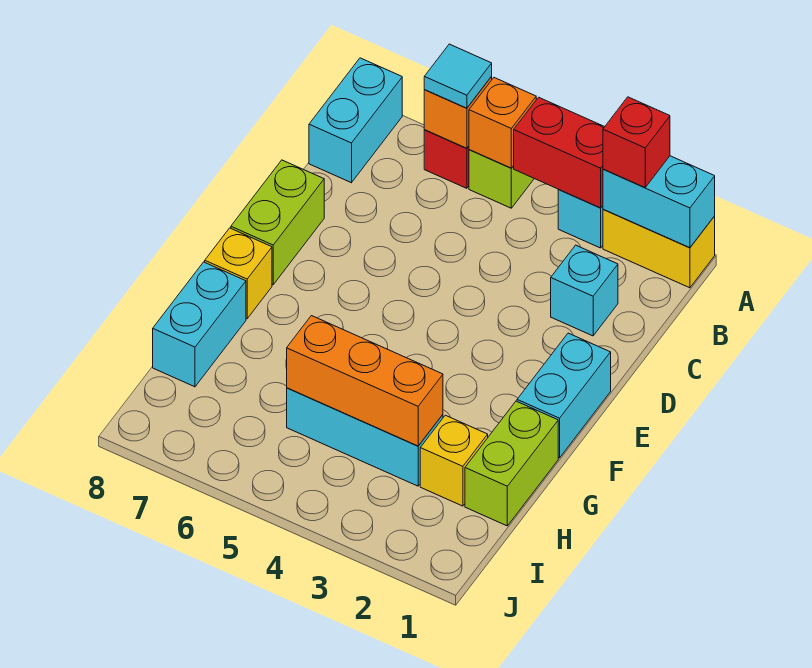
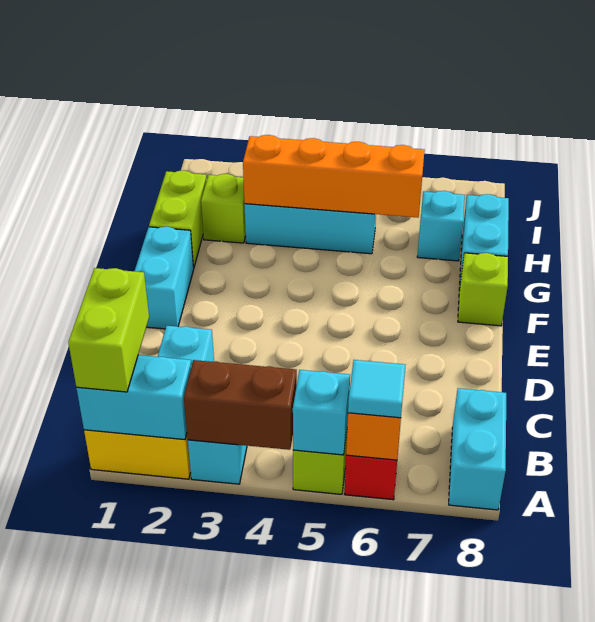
red brick A2 level 3 -> none
red brick A3:A4 level 2 -> brown brick A3:A4 level 2
orange brick A5 level 2 -> cyan brick A5 level 2
lime brick D8:E8 level 1 -> lime brick A1:B1 level 3
yellow brick F8 level 1 -> lime brick F8 level 1
yellow brick H2 level 1 -> lime brick H2 level 1
orange brick H3:H5 level 2 -> orange brick H3:H6 level 2
none -> cyan brick H7 level 1

